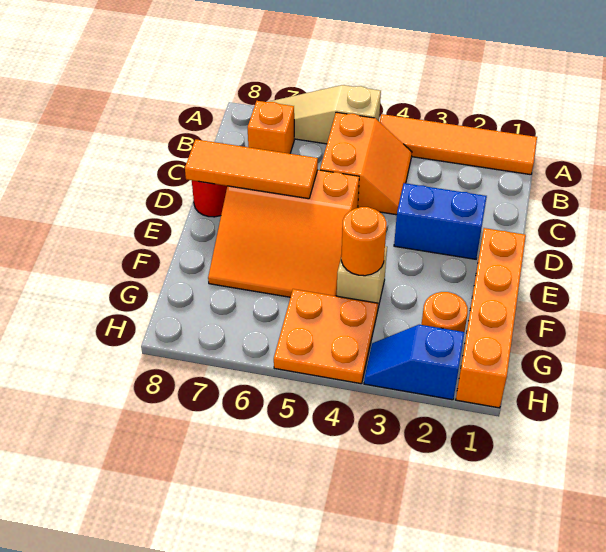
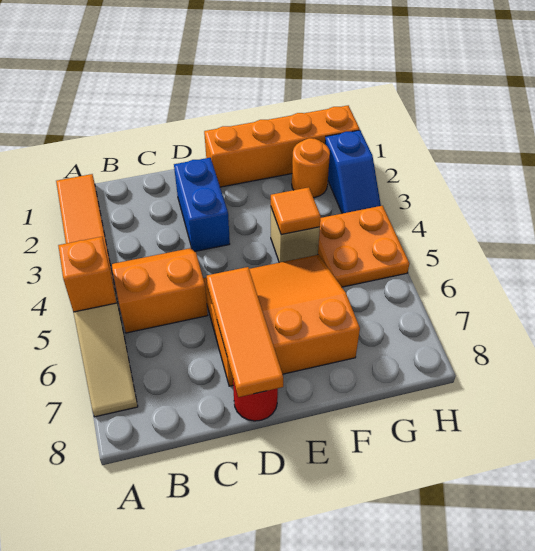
orange brick B7 level 1 -> orange brick A5 level 2
orange slope D5:F7 level 1 top D -> orange slope D5:F7 level 1 top 7
orange round brick F4 level 2 -> orange tile F4 level 2

